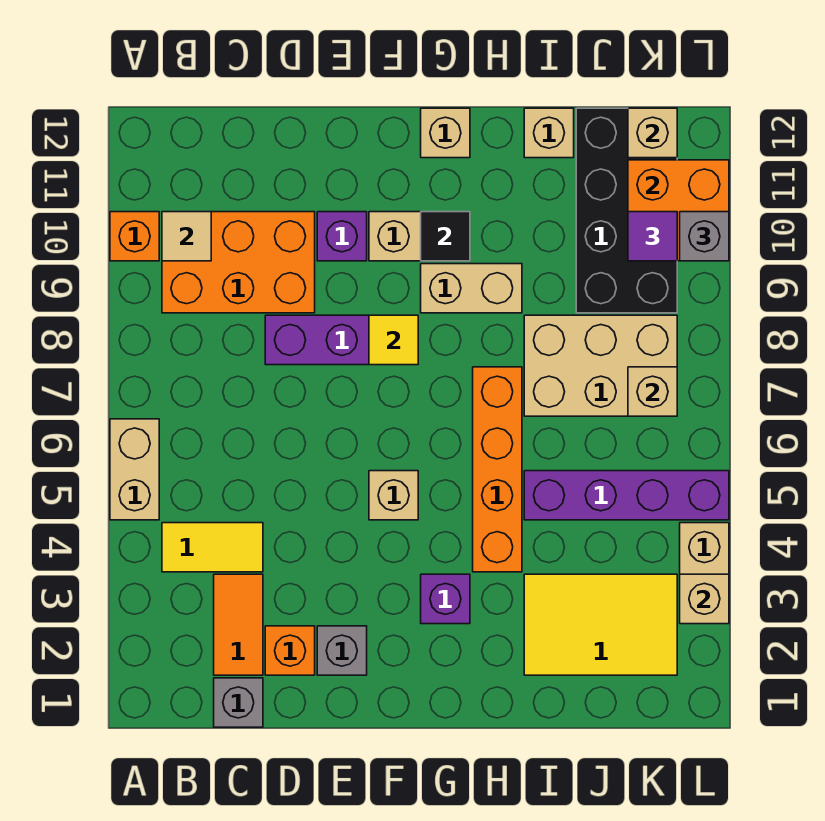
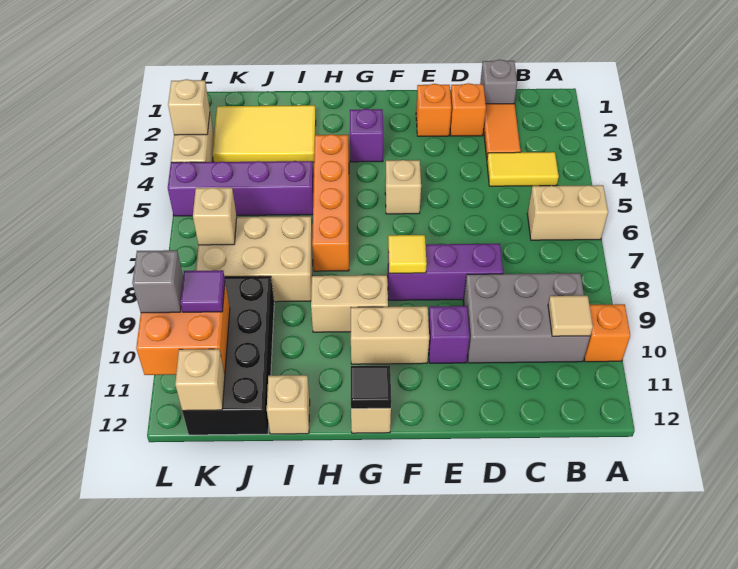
tan brick A5:A6 level 1 -> tan brick A6:B6 level 1
orange brick B9:D10 level 1 -> grey brick B9:D10 level 1
grey brick E2 level 1 -> orange brick E2 level 1
black tile G10 level 2 -> black tile G12 level 2

